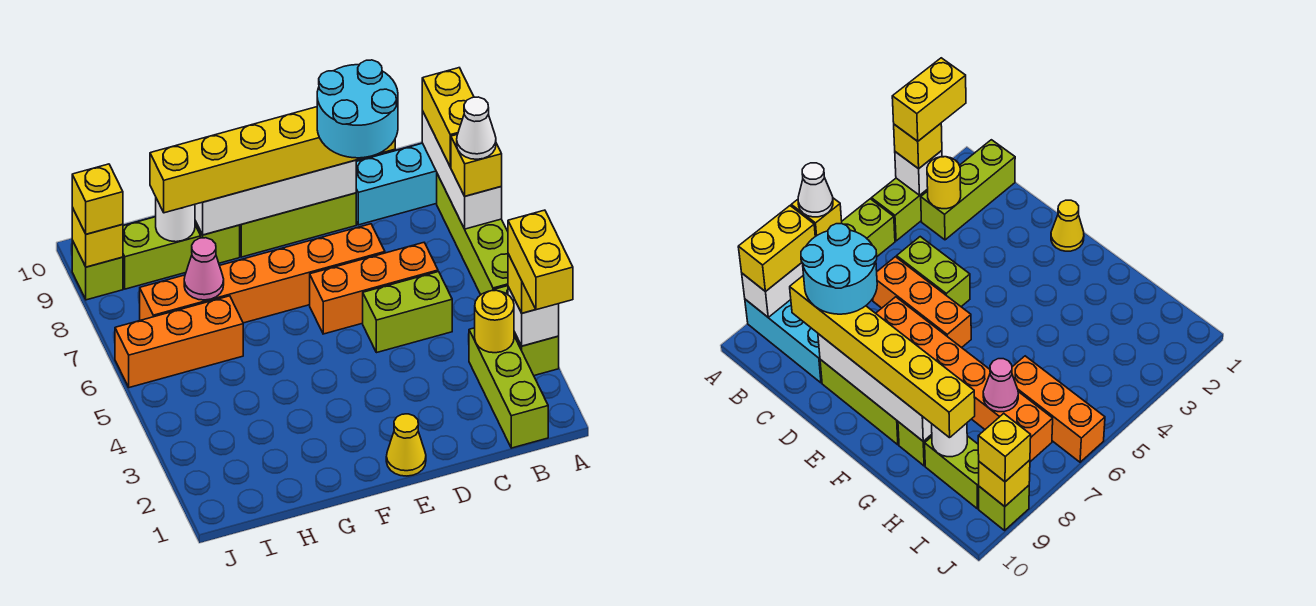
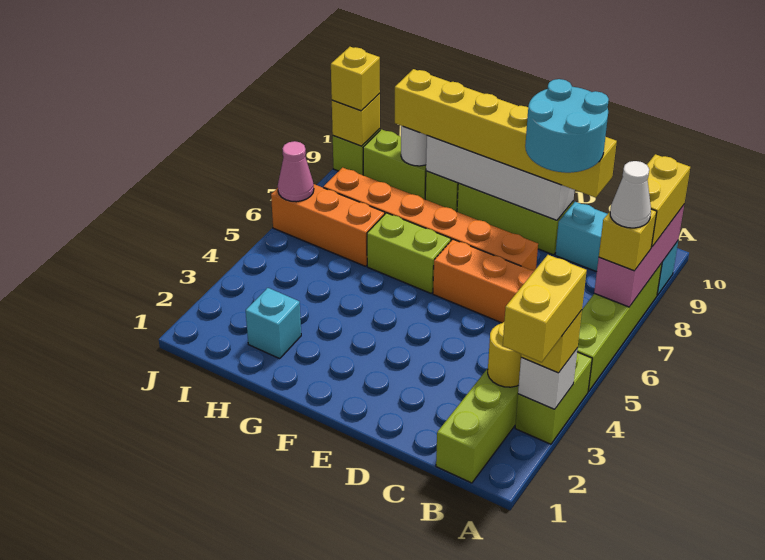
white brick A7:A9 level 2 -> pink brick A7:A9 level 2
lime brick C5:D5 level 1 -> lime brick F6:G6 level 1
yellow cone E1 level 1 -> none
none -> cyan brick H2 level 1
pink cone H7 level 2 -> pink cone J6 level 2

